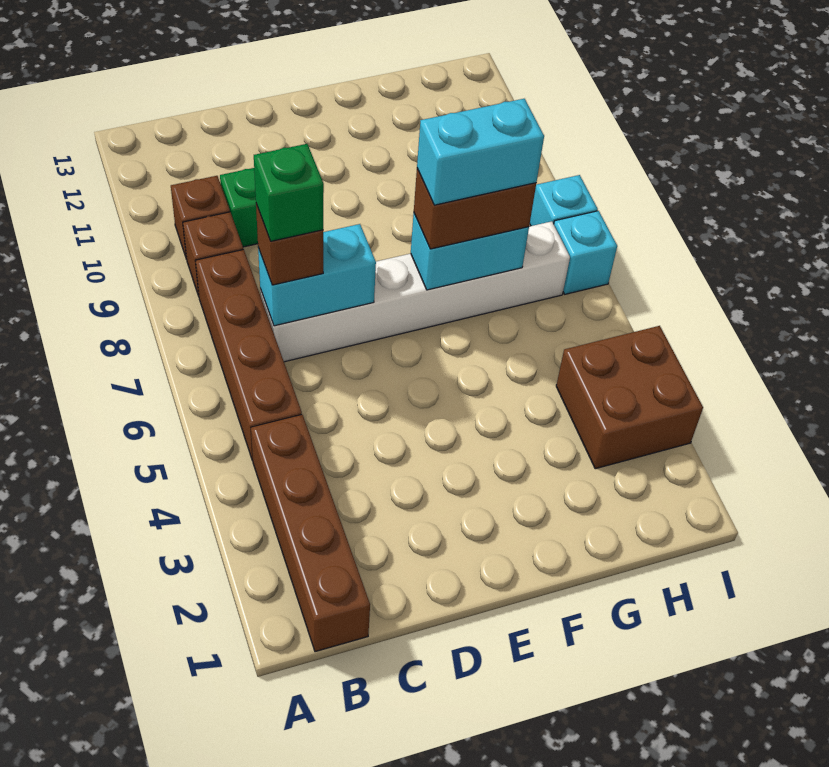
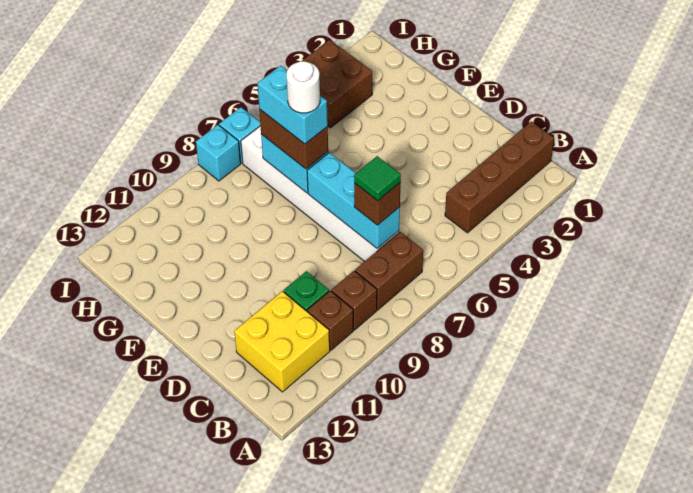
brown brick B5:B8 level 1 -> brown brick B7:B8 level 1
none -> yellow brick B11:C12 level 1
cyan brick C7:D7 level 2 -> cyan brick C7:E7 level 2
green brick C7 level 4 -> green tile C7 level 4
none -> white round brick F7 level 5

